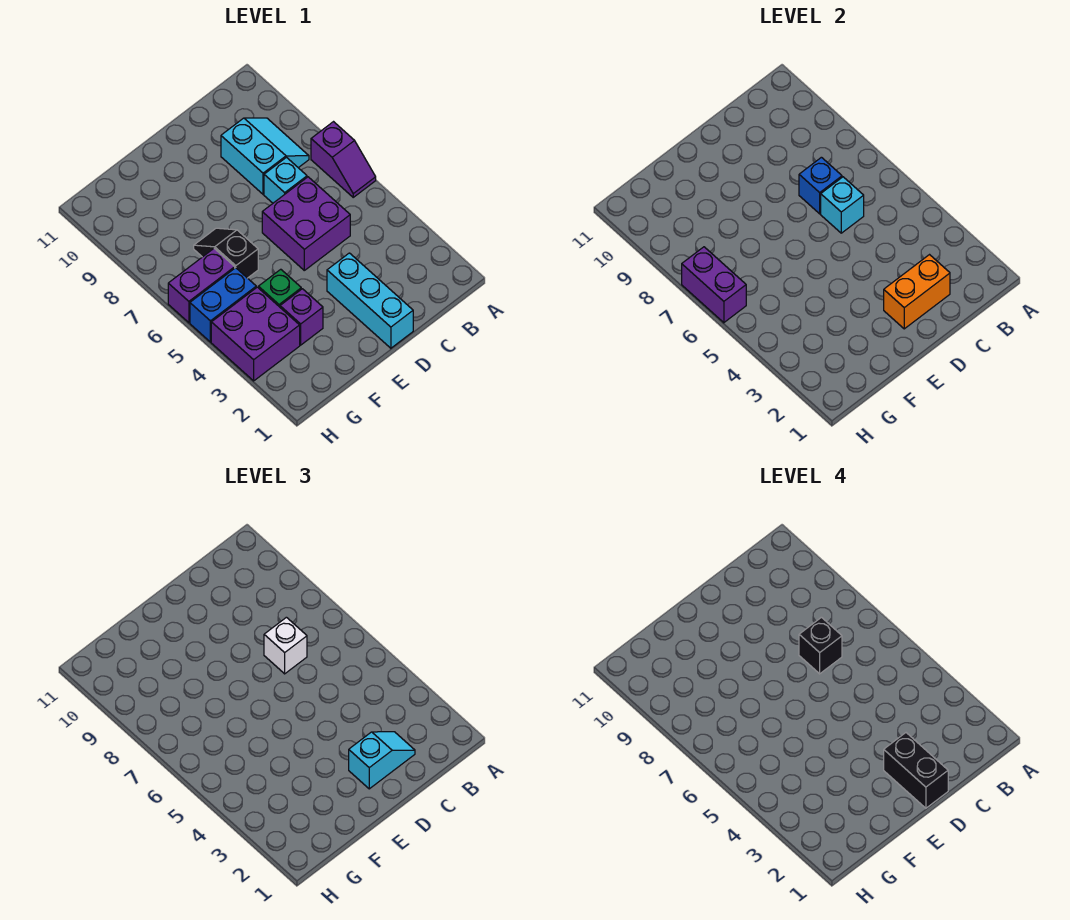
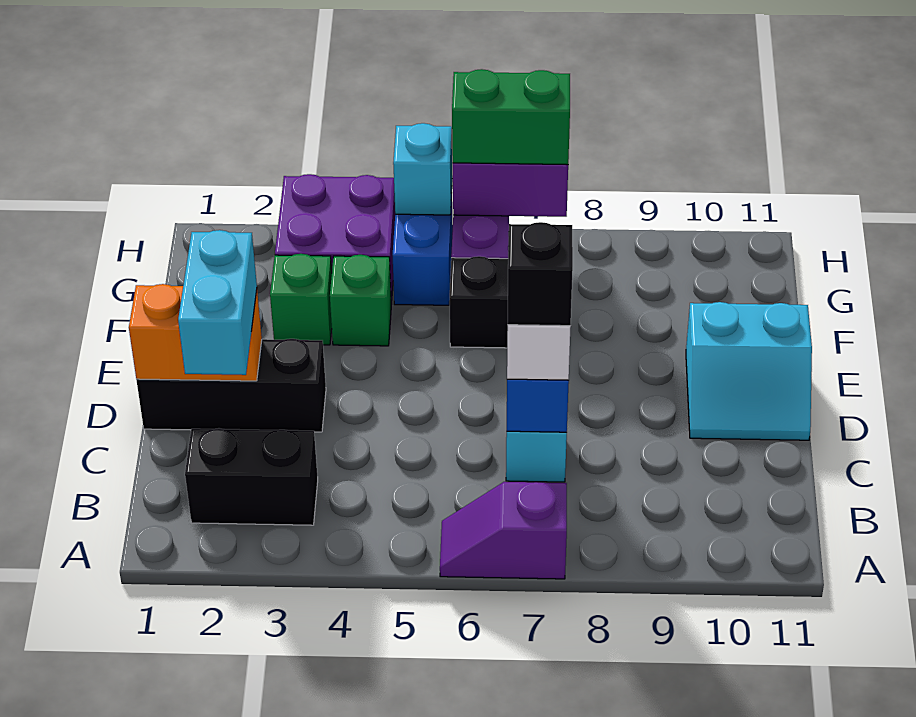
cyan slope B8:C9 level 1 top C -> cyan slope D10:E11 level 1 top E
orange brick C2:D2 level 2 -> orange brick D1:D2 level 2
cyan slope C2:D2 level 3 top D -> cyan brick C2:D2 level 3
purple brick C5:D6 level 1 -> none
cyan brick C6 level 2 -> cyan brick H5 level 2
cyan brick D1:D3 level 1 -> black brick D1:D3 level 1
black brick D1:D2 level 4 -> black brick B2:B3 level 1
purple brick F3 level 1 -> green brick F3 level 1
none -> green brick H6:H7 level 3

